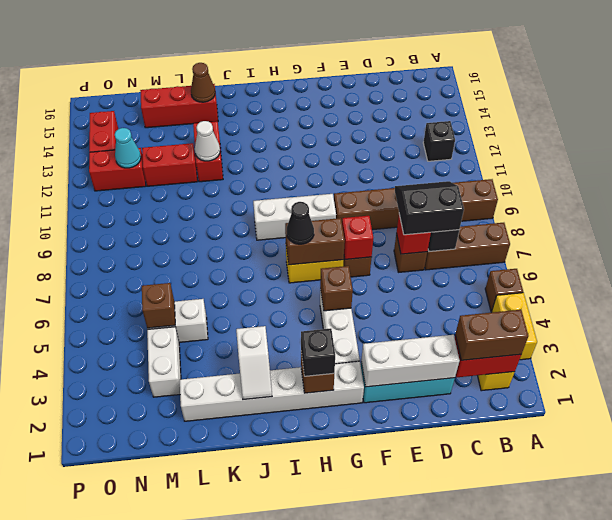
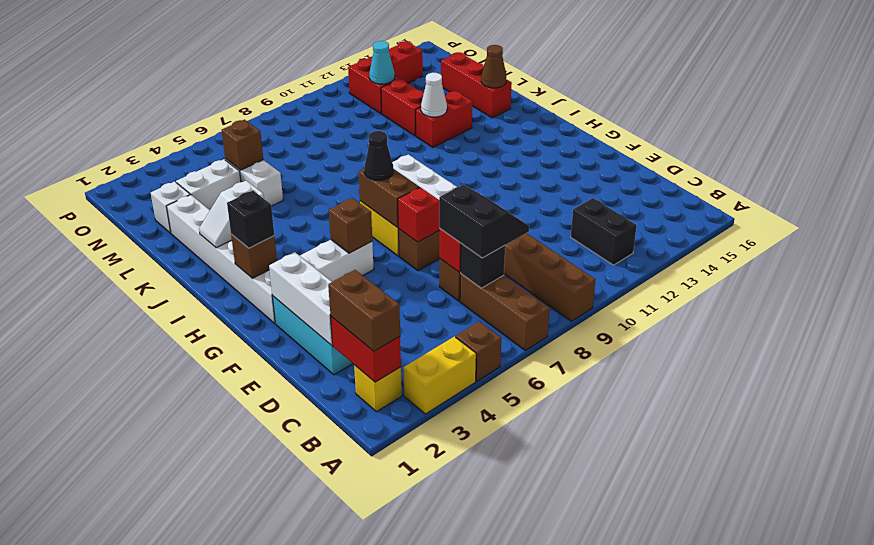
black brick B12 level 1 -> black brick B12:C12 level 1
none -> white brick M2 level 1

